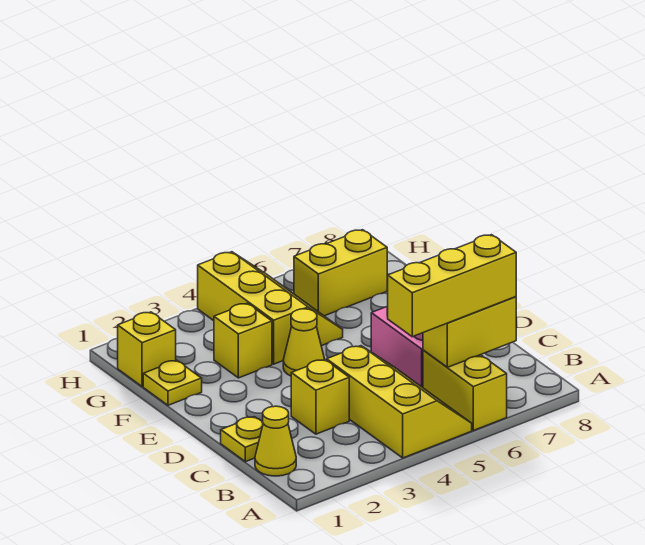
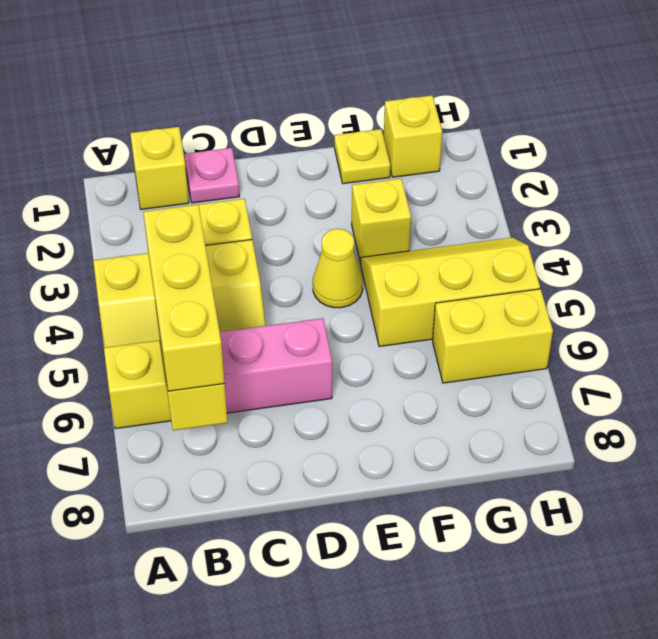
yellow cone B1 level 1 -> yellow brick B1 level 1
yellow plate C1 level 1 -> pink plate C1 level 1
yellow slope F4:H5 level 1 top 4 -> yellow slope F4:H5 level 1 top 5
yellow brick G6:G7 level 1 -> yellow brick G6:H6 level 1

